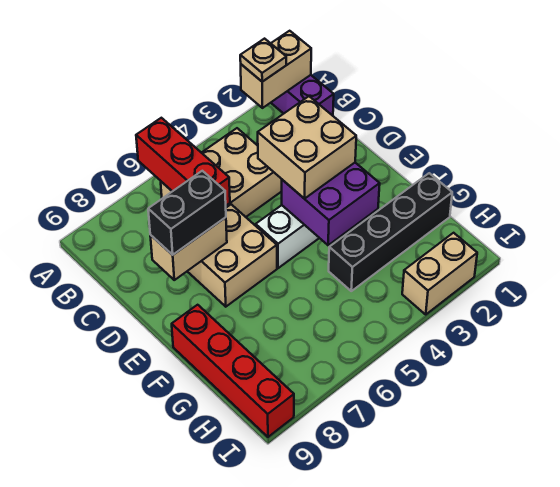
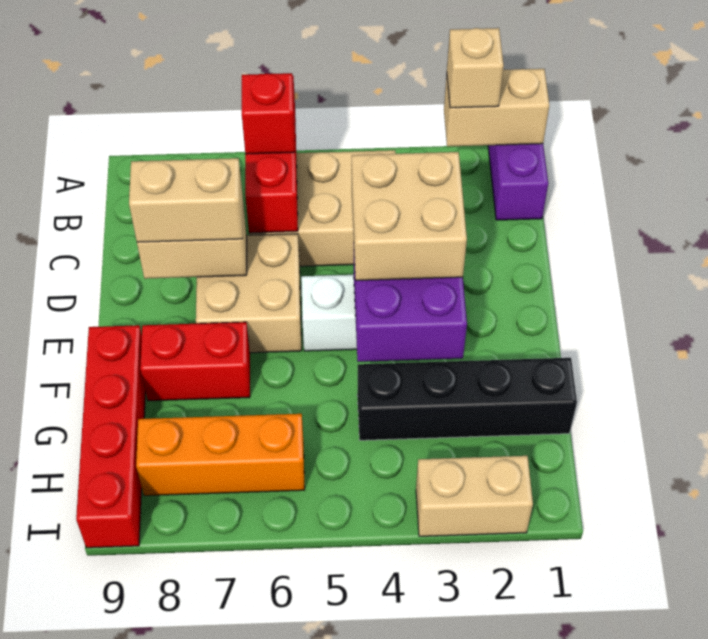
tan plate A2 level 3 -> tan brick A2 level 3
none -> red brick B6 level 3
black brick D7:D8 level 3 -> tan brick D7:D8 level 3
none -> red brick F7:F8 level 1
none -> orange brick H6:H8 level 1

